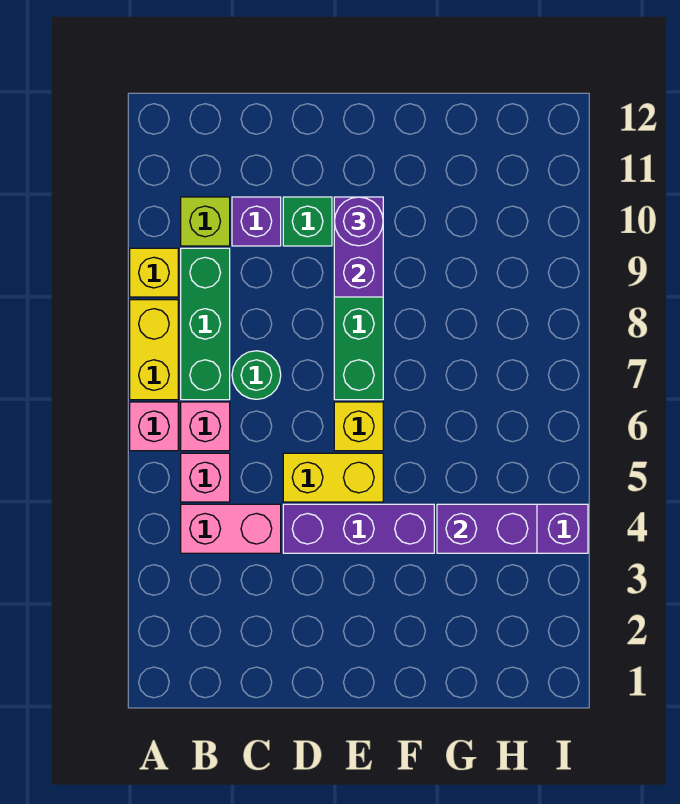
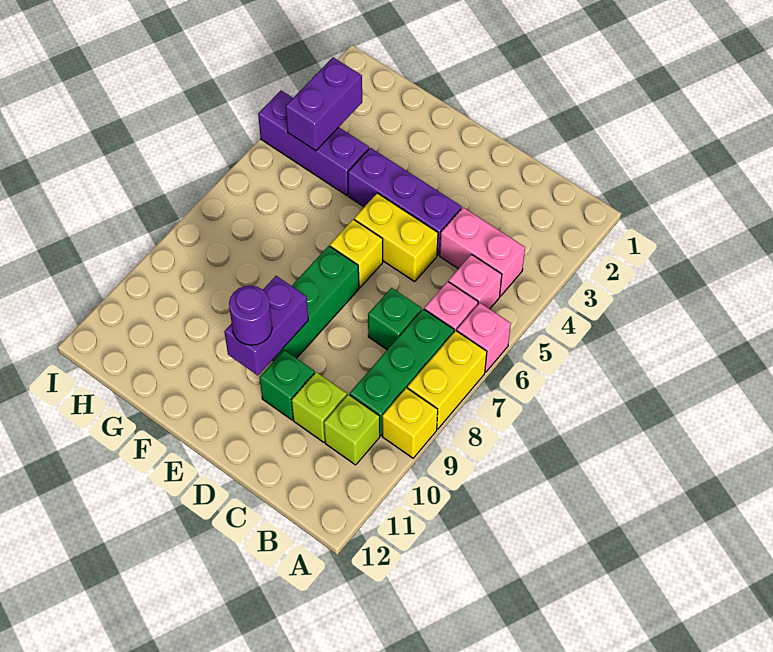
green round brick C7 level 1 -> green brick C7 level 1
purple brick C10 level 1 -> lime brick C10 level 1
purple brick G4:H4 level 2 -> purple brick H3:H4 level 2

